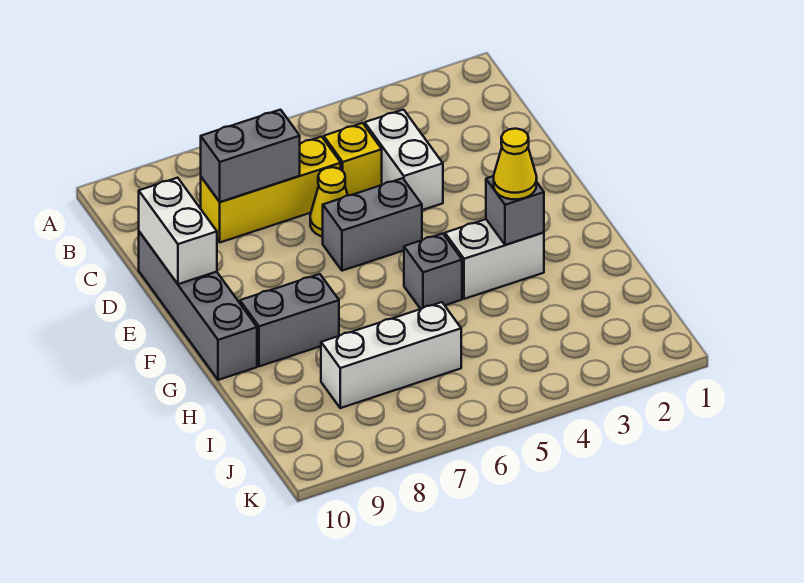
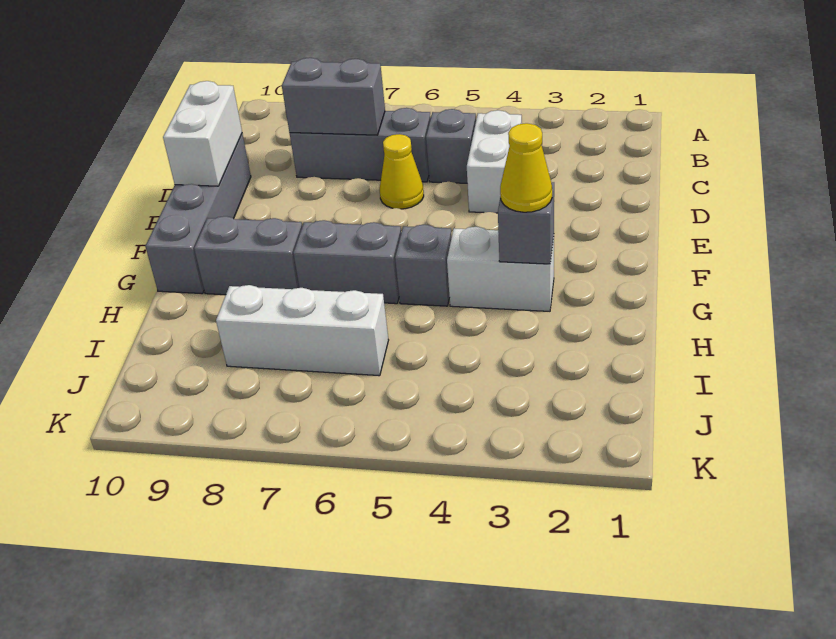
yellow brick C5 level 1 -> grey brick C5 level 1
yellow brick C6:C8 level 1 -> grey brick C6:C8 level 1
grey brick E5:E6 level 1 -> grey brick G6:G7 level 1

